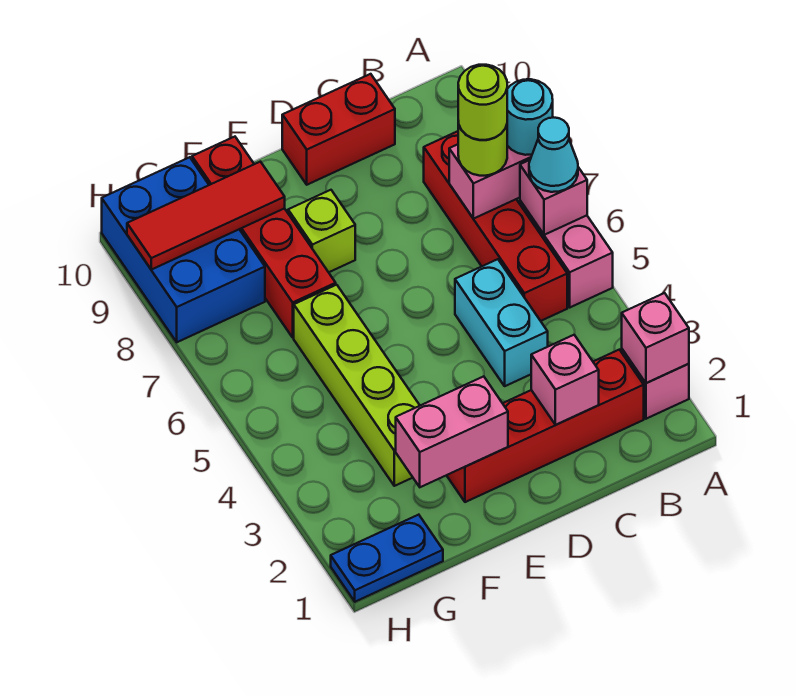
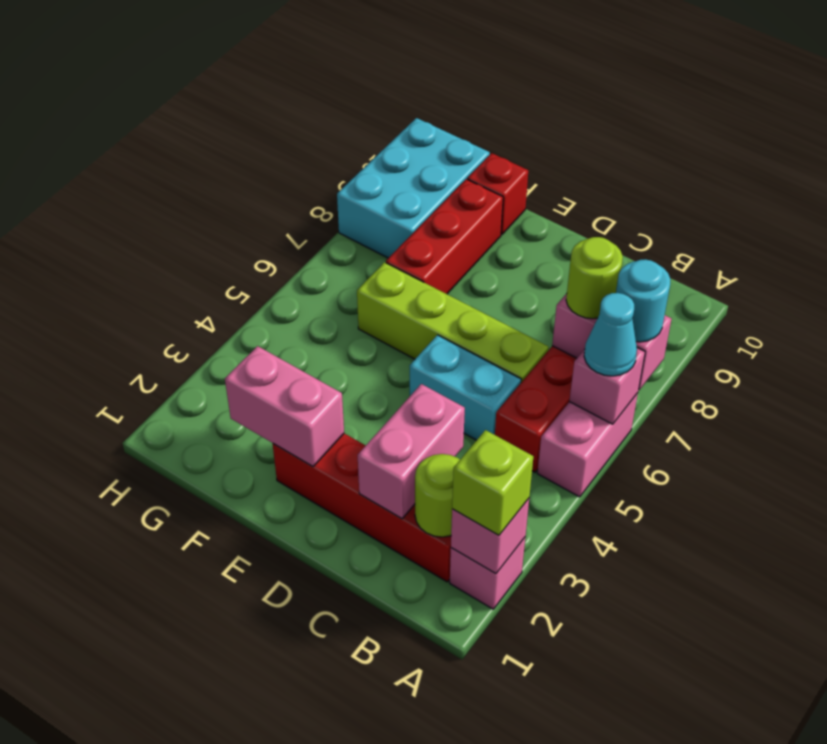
lime round brick B7 level 4 -> lime round brick B2 level 2
pink brick C2 level 2 -> pink brick C2:C3 level 2
cyan brick C4:C5 level 1 -> cyan brick C5:D5 level 1
red brick C10:D10 level 1 -> none
lime brick E8 level 1 -> lime brick A2 level 3
lime brick F3:F6 level 1 -> lime brick C6:F6 level 1
red tile F9:H9 level 2 -> none
blue plate G1:H1 level 1 -> none
blue brick G8:H10 level 1 -> cyan brick G8:H10 level 1

